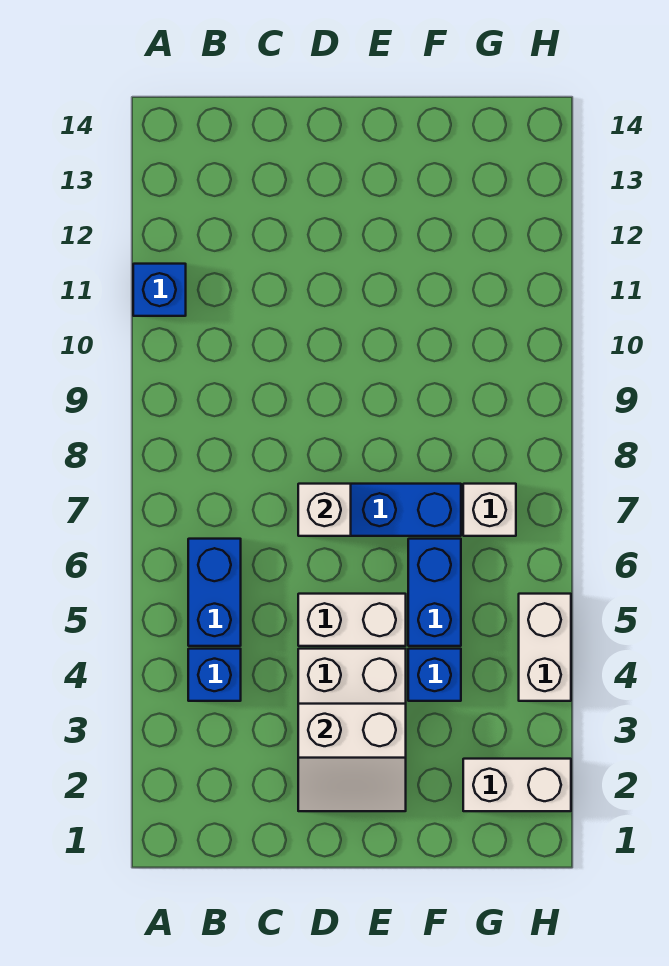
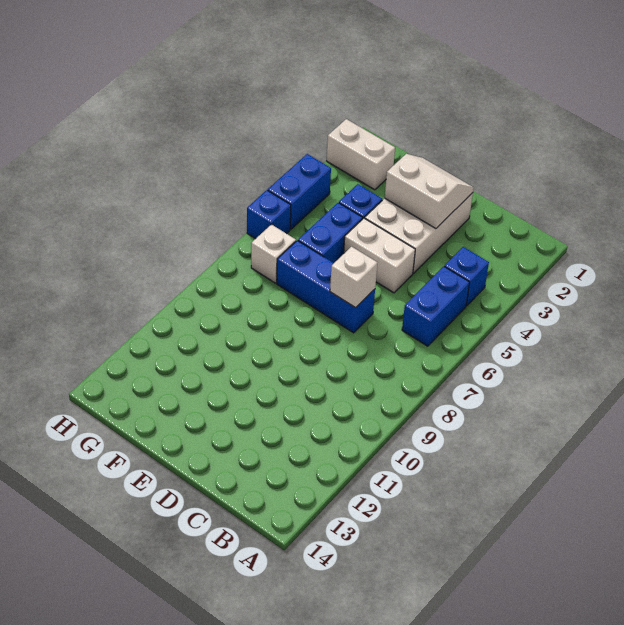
blue brick A11 level 1 -> blue brick H6 level 1
white brick H4:H5 level 1 -> blue brick H4:H5 level 1

